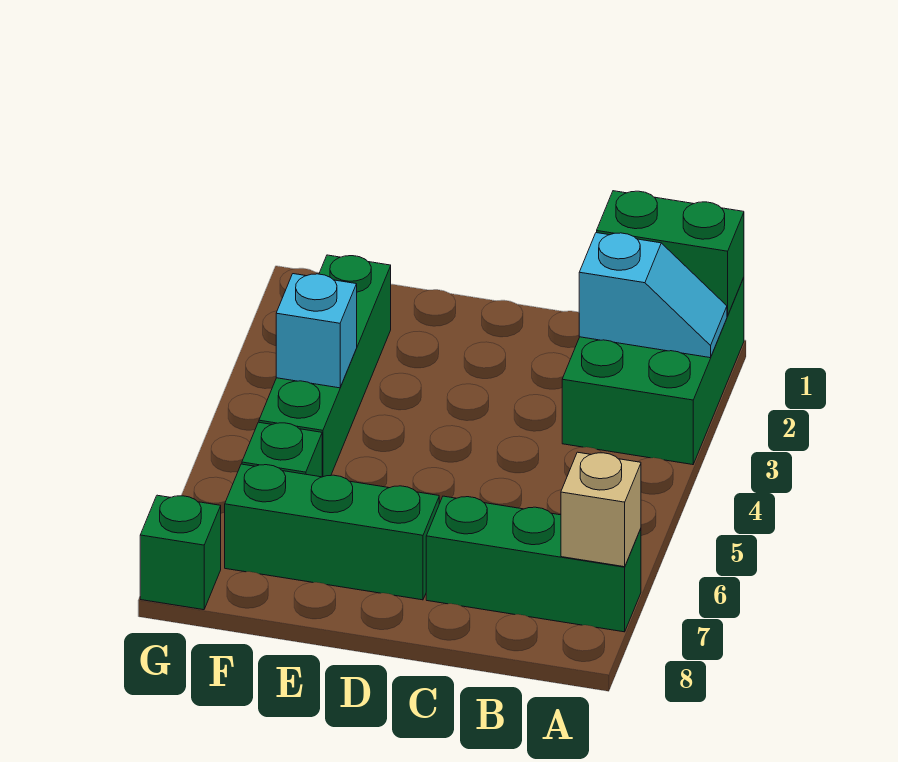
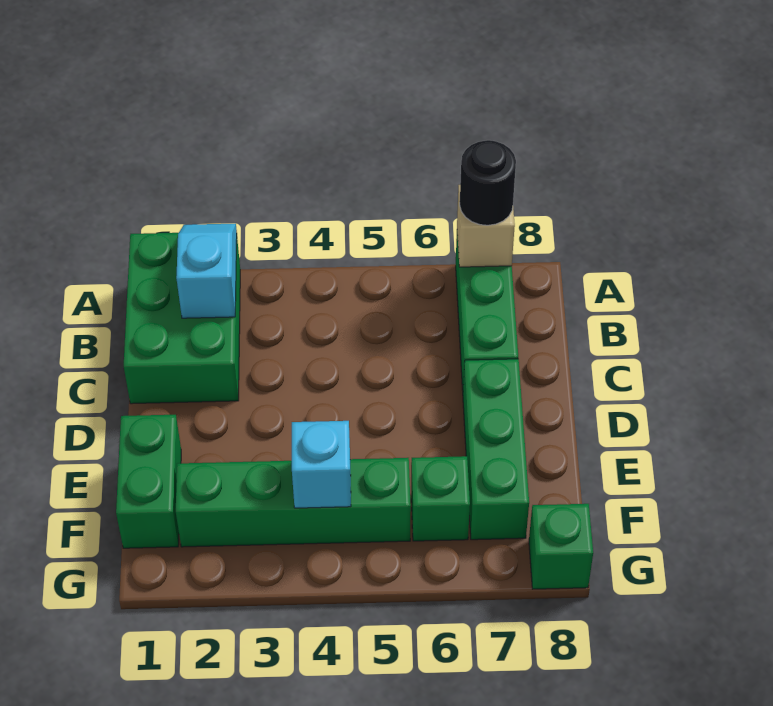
green brick A1:B3 level 1 -> green brick A1:C2 level 1
green brick A1:B1 level 2 -> green brick E1:F1 level 1
none -> black round brick A7 level 3

